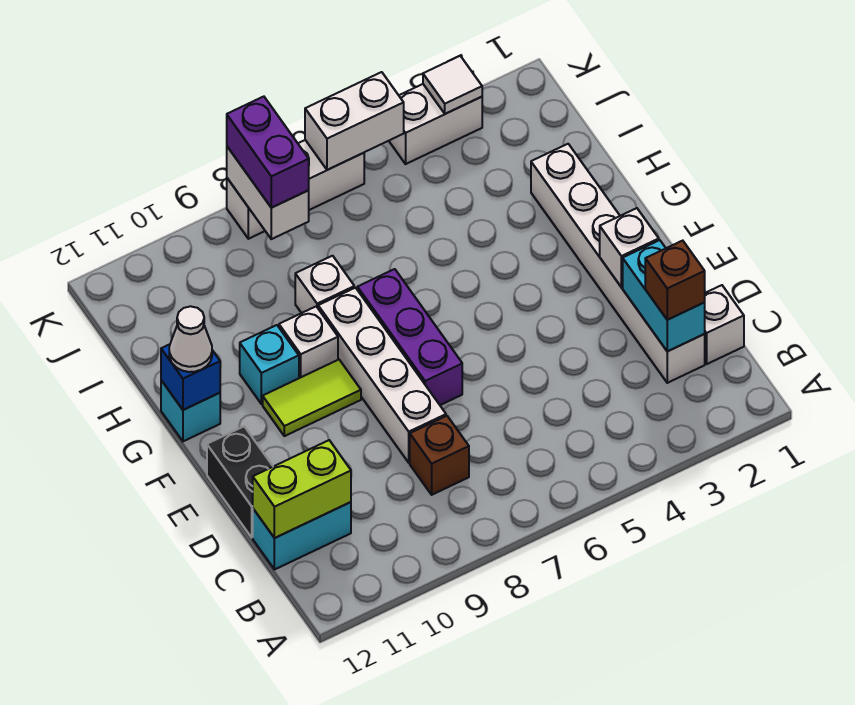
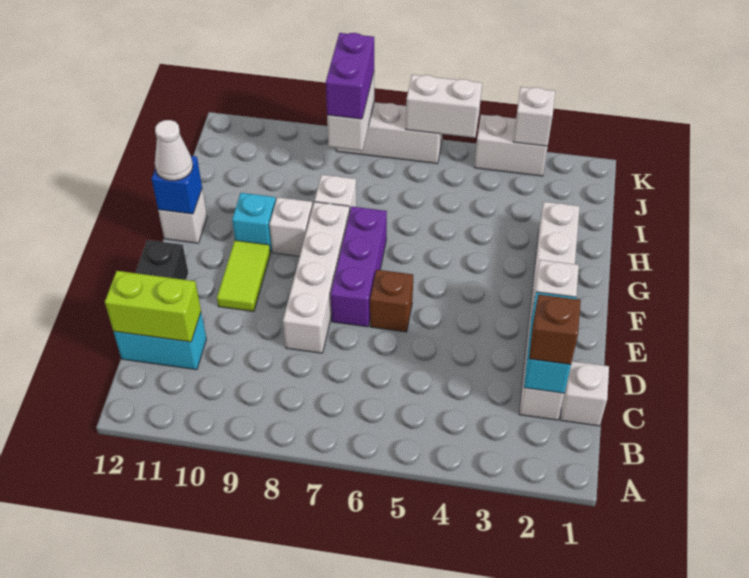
brown brick C8 level 1 -> brown brick E6 level 1
lime tile F9:F10 level 1 -> lime tile E10:F10 level 1
cyan brick G12 level 1 -> white brick G12 level 1
white tile K3 level 2 -> white brick K3 level 2

